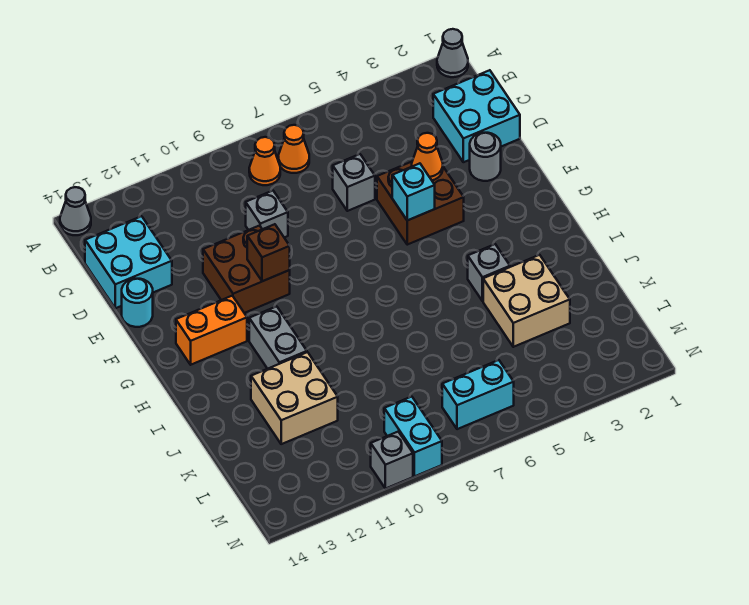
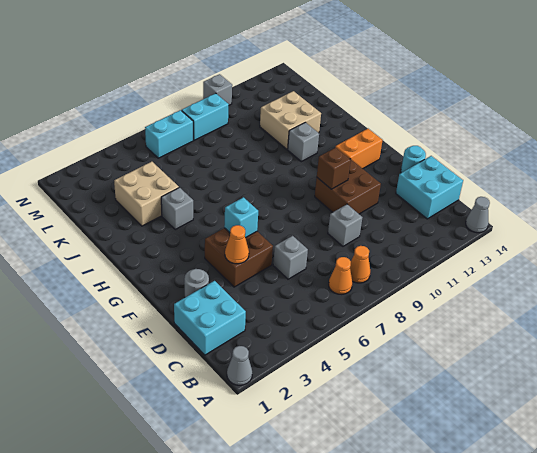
grey brick H11:I11 level 1 -> grey brick I11 level 1
cyan brick M9:N9 level 1 -> cyan brick M8:M9 level 1

